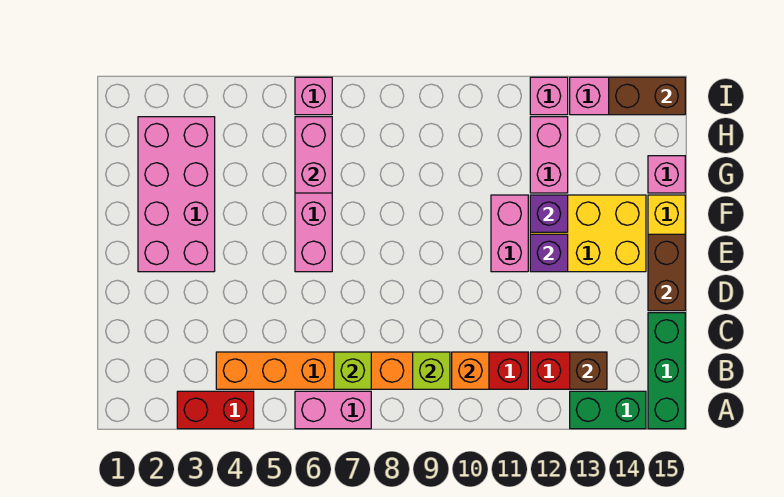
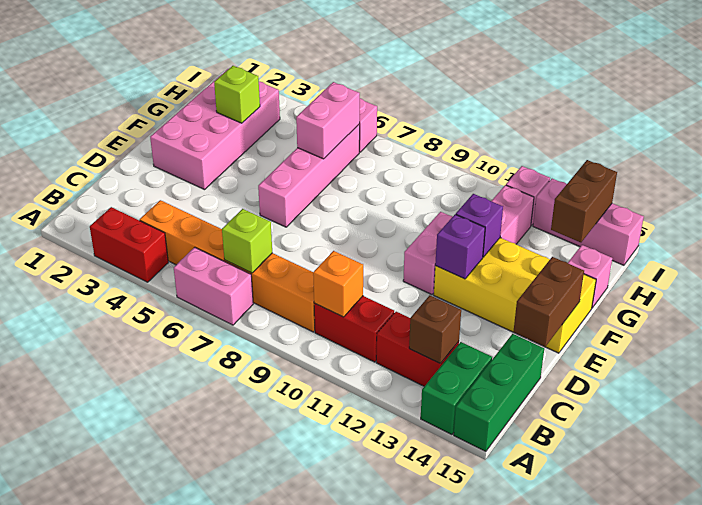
green brick A13:A14 level 1 -> green brick A14:B14 level 1
lime brick B9 level 2 -> lime brick G3 level 2
brown brick I14:I15 level 2 -> brown brick H14:I14 level 2

